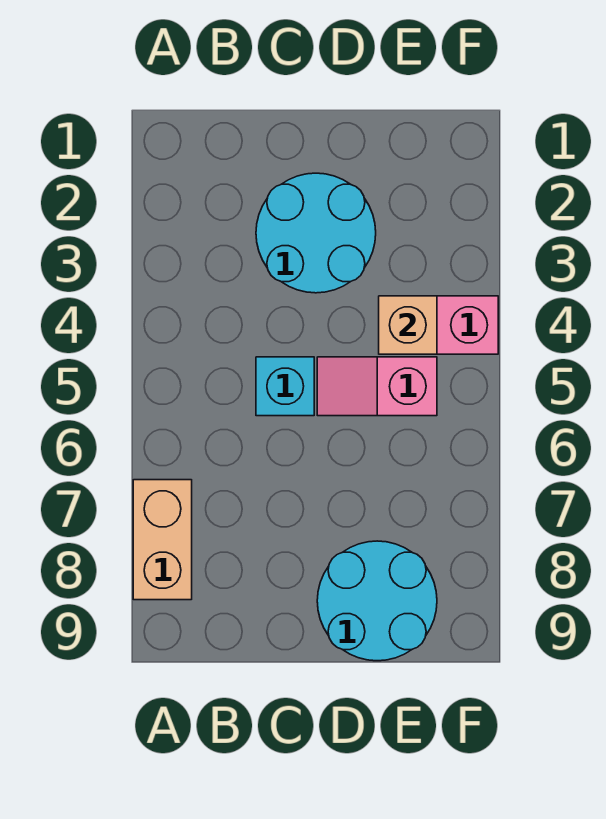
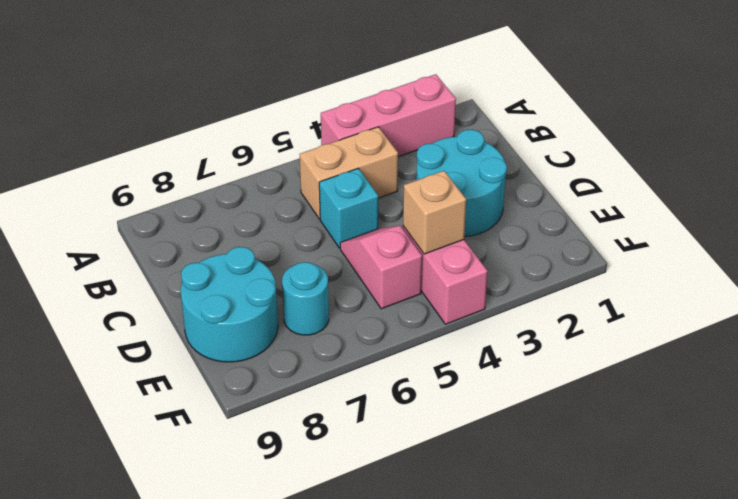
none -> pink brick A2:A4 level 1
tan brick A7:A8 level 1 -> tan brick B4:B5 level 1
none -> cyan round brick E7 level 1

